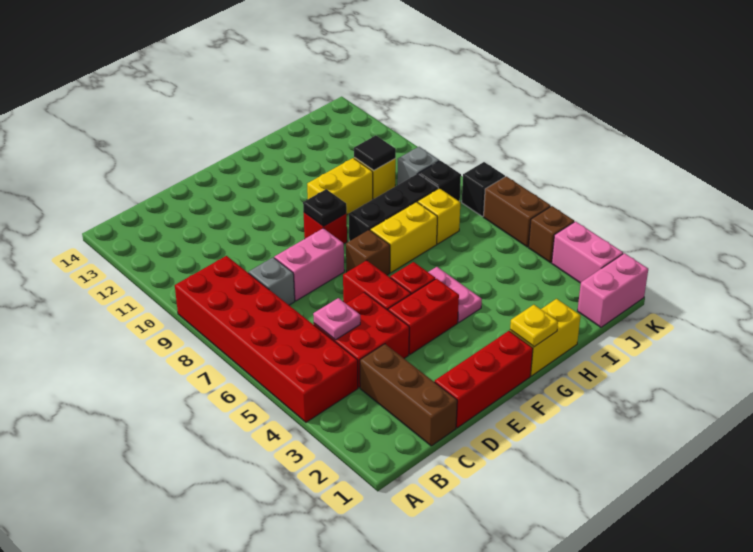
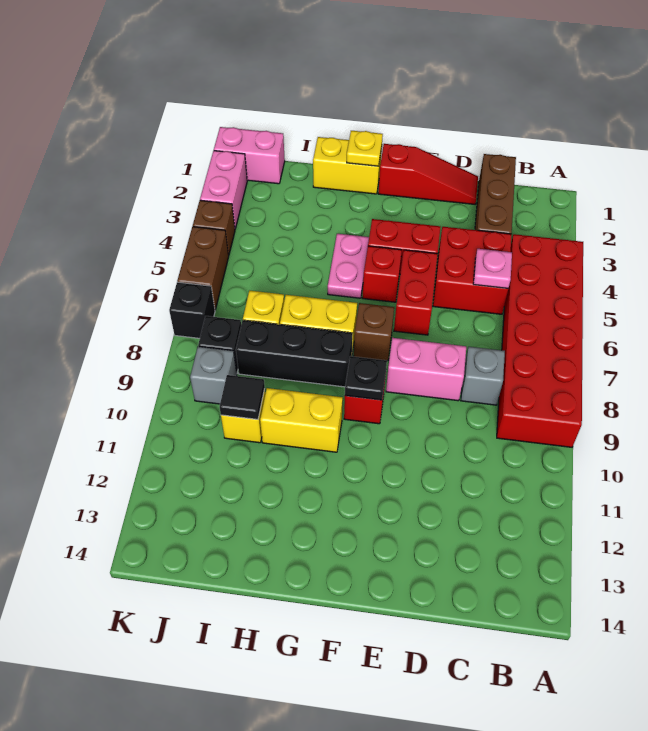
red brick D1:F1 level 1 -> red slope D1:F1 level 1 top F

